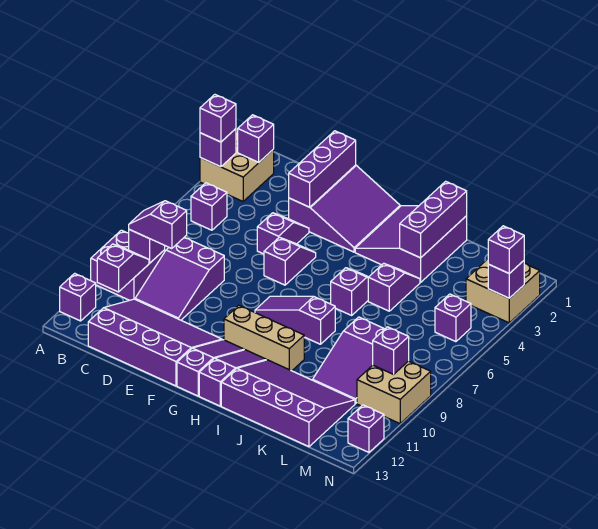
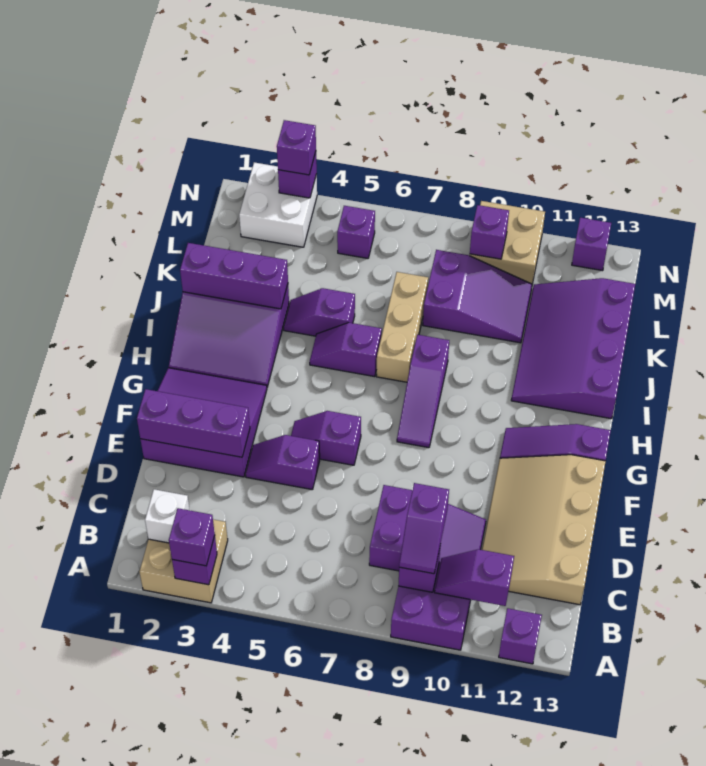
purple brick B2 level 2 -> white brick B2 level 2
purple brick B5 level 1 -> none
purple slope C11:F13 level 1 top 13 -> tan slope C11:F13 level 1 top 13
tan brick G10:I10 level 1 -> tan brick I7:K7 level 1
purple slope H11:H13 level 1 top 13 -> none
tan brick M2:N3 level 1 -> white brick M2:N3 level 1

